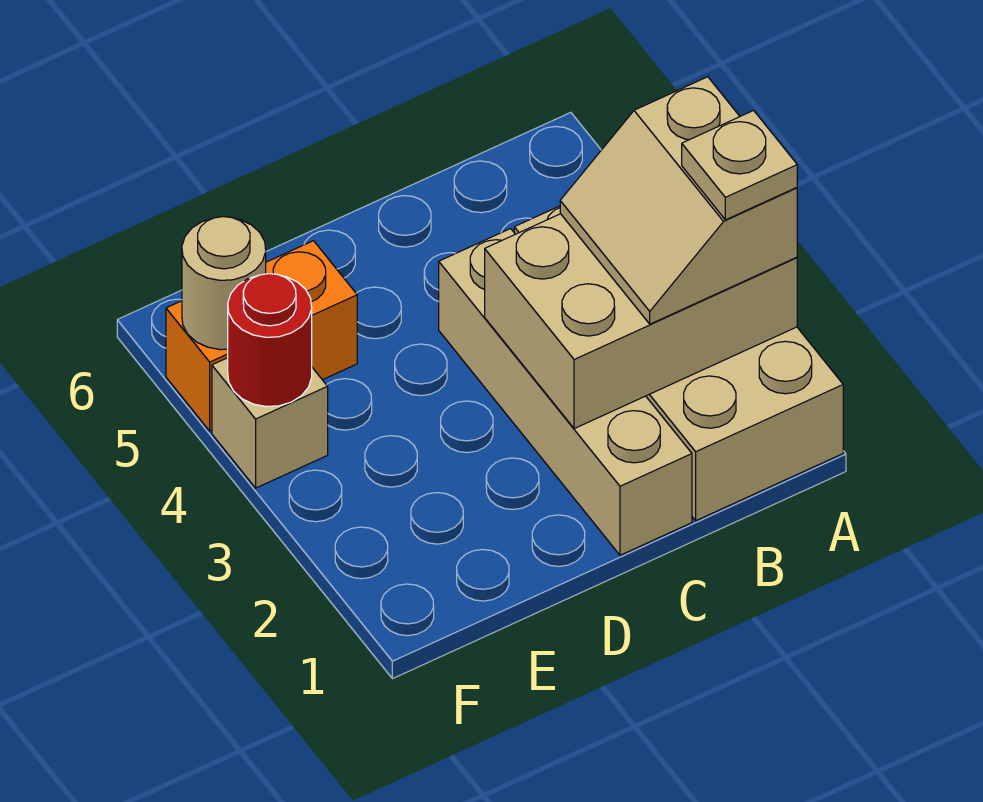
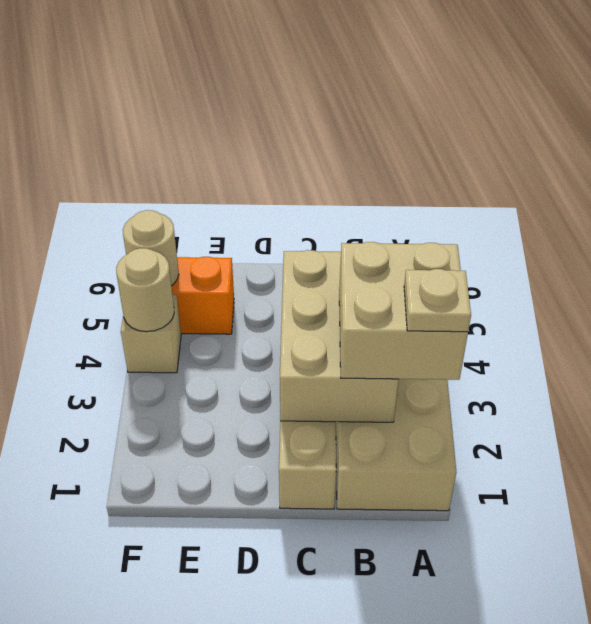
tan brick A2:C3 level 2 -> tan brick B2:C4 level 2
tan slope A2:B3 level 3 top A -> tan brick A2:B3 level 3
red round brick F4 level 2 -> tan round brick F4 level 2

